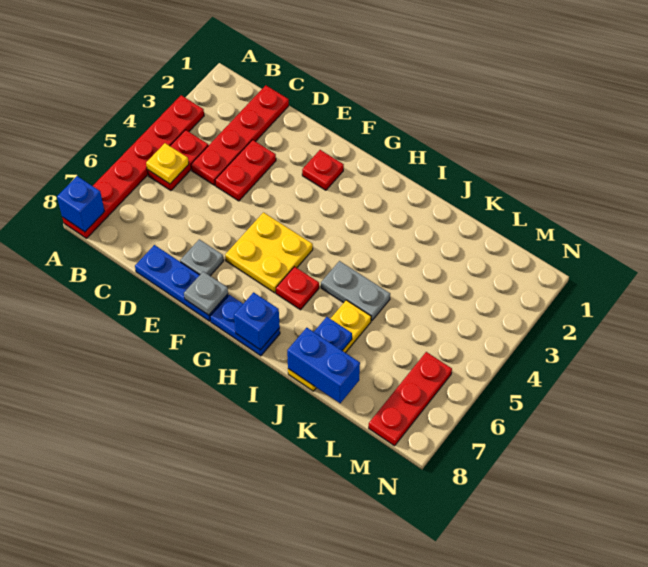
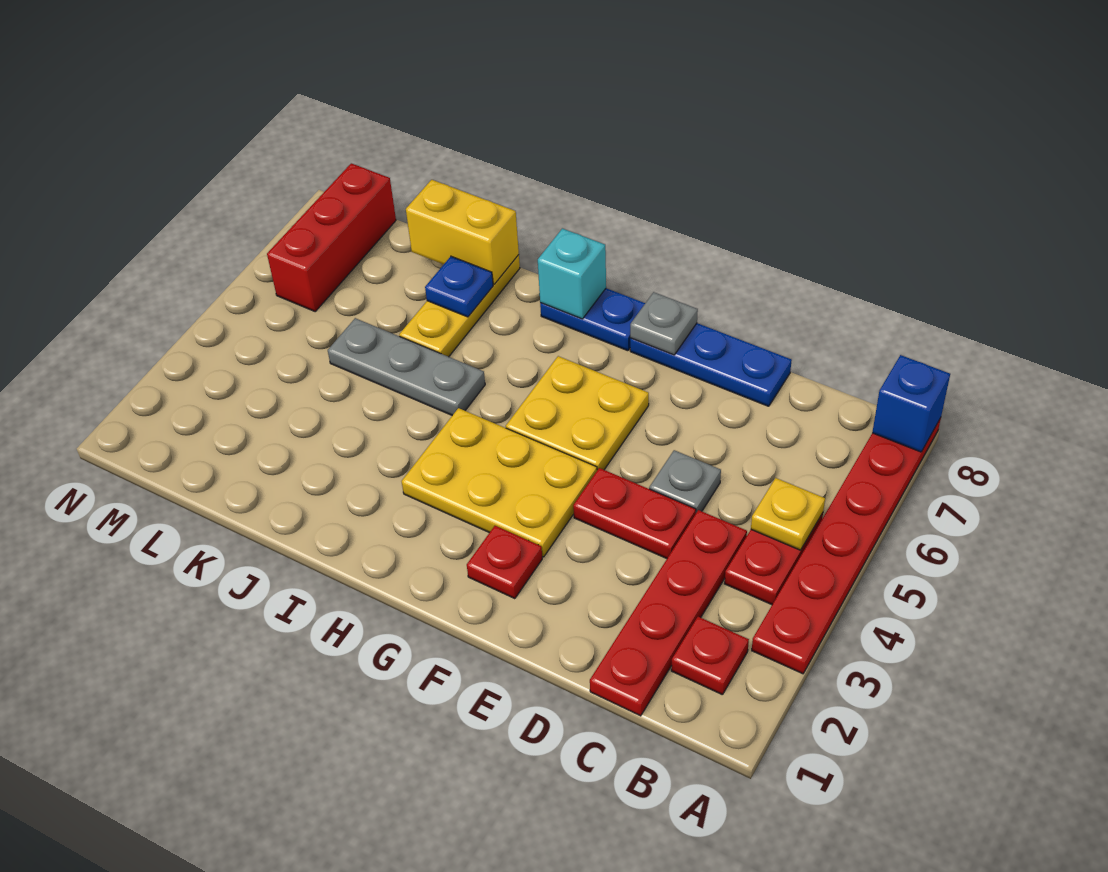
red plate D3:D4 level 1 -> red plate D4:E4 level 1
grey plate E7 level 1 -> grey plate D5 level 1
none -> yellow plate F3:H4 level 1
red plate H6 level 1 -> red plate B2 level 1
blue brick H8 level 2 -> cyan brick H8 level 2
grey plate I5:J5 level 1 -> grey plate I5:K5 level 1
blue brick J8:K8 level 2 -> yellow brick J8:K8 level 2
red plate M6:M8 level 1 -> red brick M6:M8 level 1

